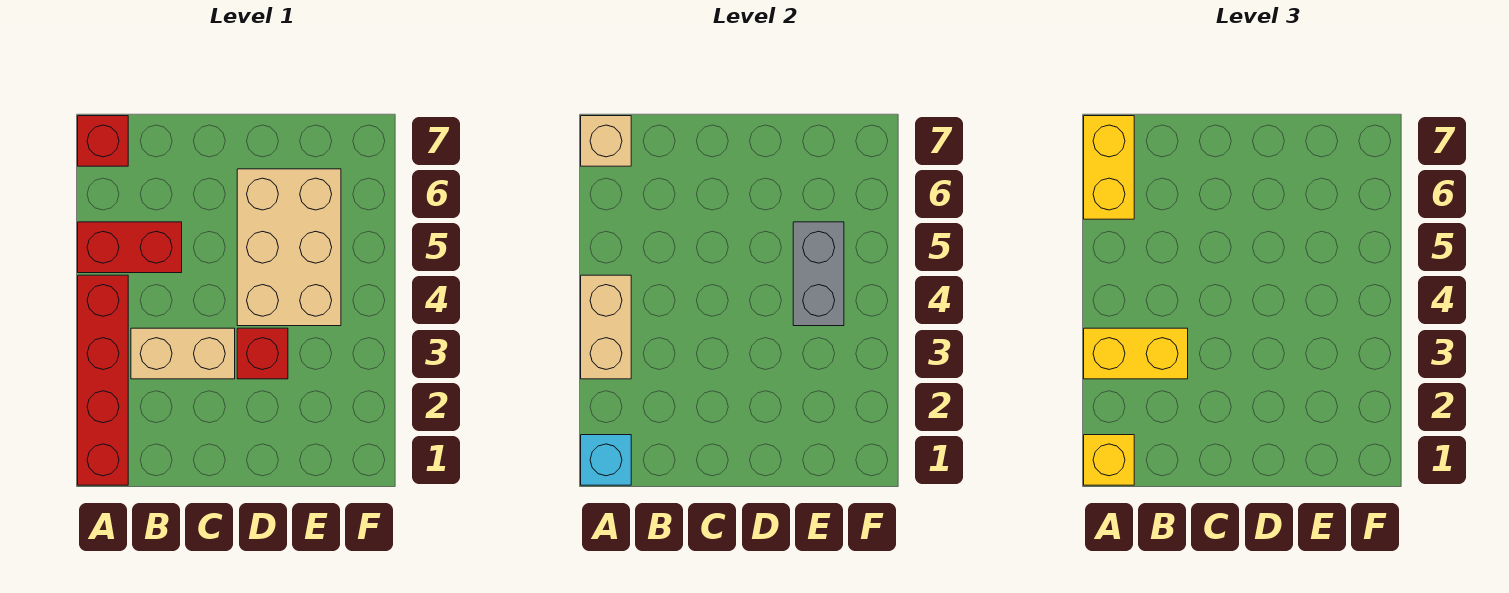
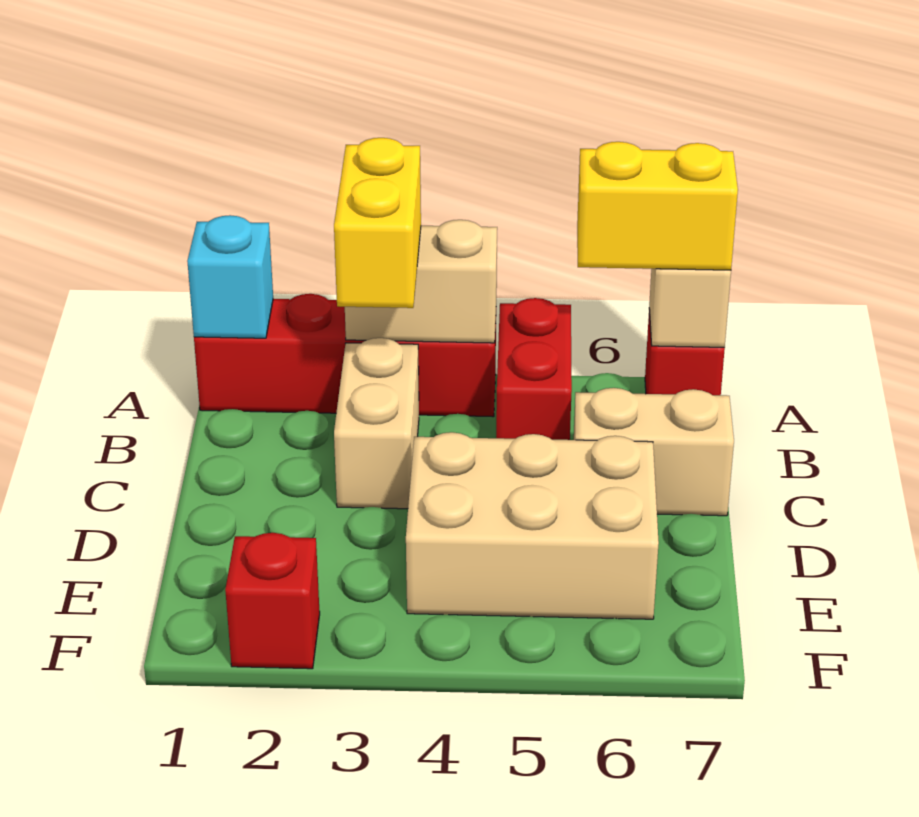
yellow brick A1 level 3 -> none
none -> tan brick C6:C7 level 1
red brick D3 level 1 -> red brick F2 level 1
grey brick E4:E5 level 2 -> none

